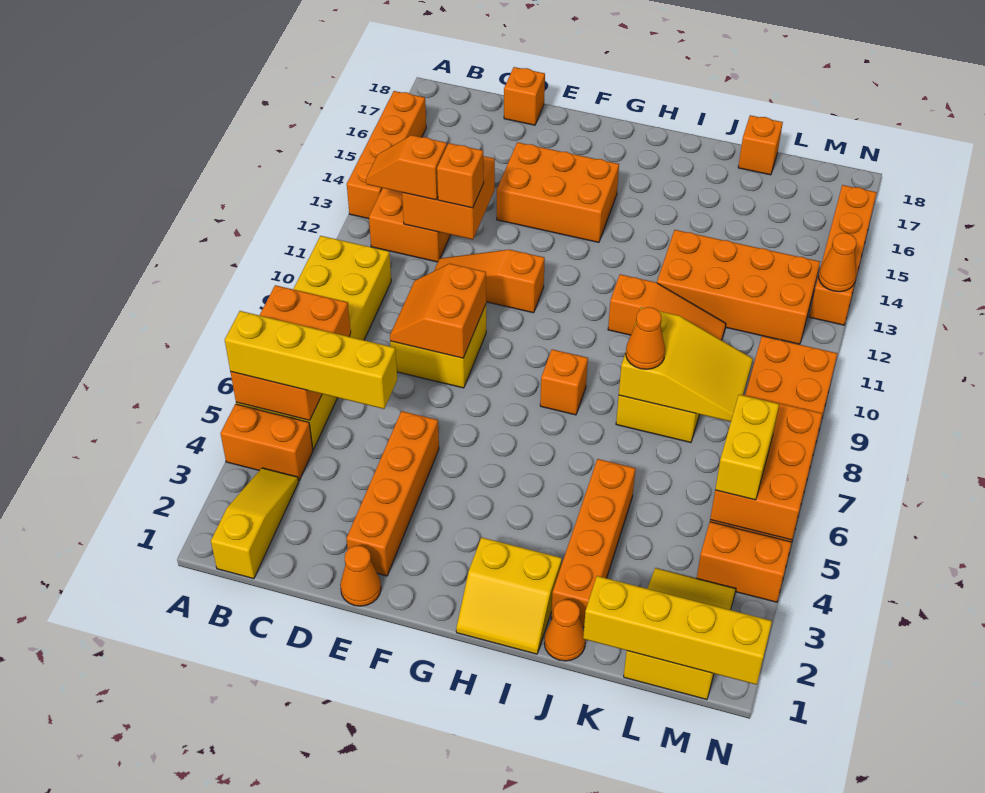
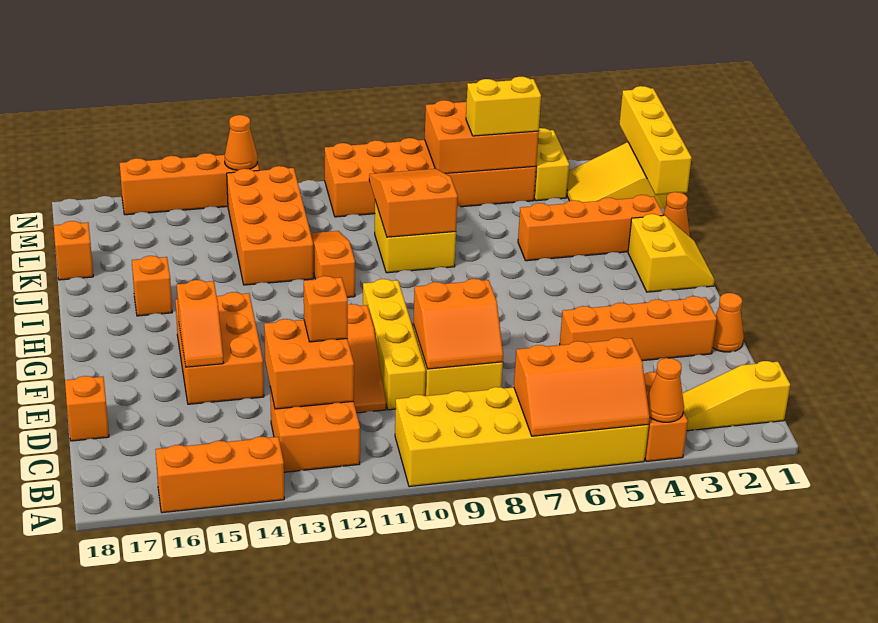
orange brick A5:B7 level 2 -> orange slope A5:B7 level 2 top B
yellow brick A5:D5 level 3 -> yellow brick D10:G10 level 1
orange brick A13:A16 level 1 -> orange brick A14:A16 level 1
orange slope B12:C12 level 3 top C -> orange slope E15:F15 level 2 top F
orange brick H8 level 1 -> orange brick I16 level 1
yellow slope J8:L9 level 2 top J -> orange slope J8:L9 level 2 top J
orange cone J8 level 3 -> orange cone A4 level 2
orange brick M4:N4 level 1 -> yellow brick M4:N4 level 1

